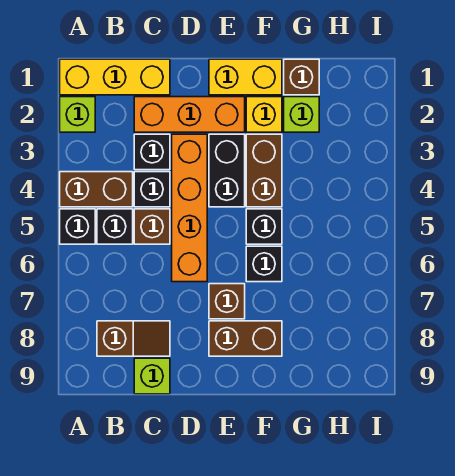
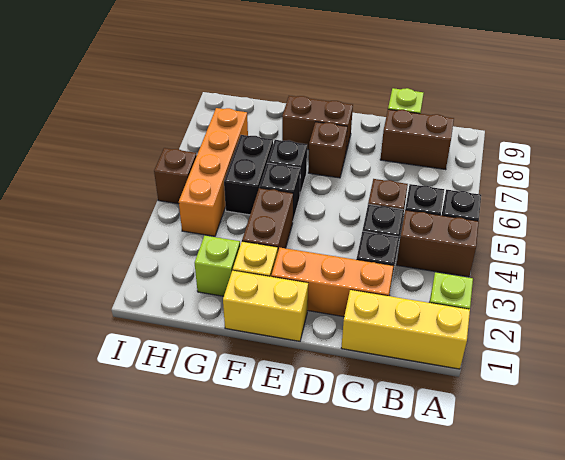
brown slope B8:C8 level 1 top B -> brown brick B8:C8 level 1
orange brick D3:D6 level 1 -> orange brick H4:H7 level 1
black brick E3:E4 level 1 -> black brick G5:G6 level 1
brown brick G1 level 1 -> brown brick I5 level 1

